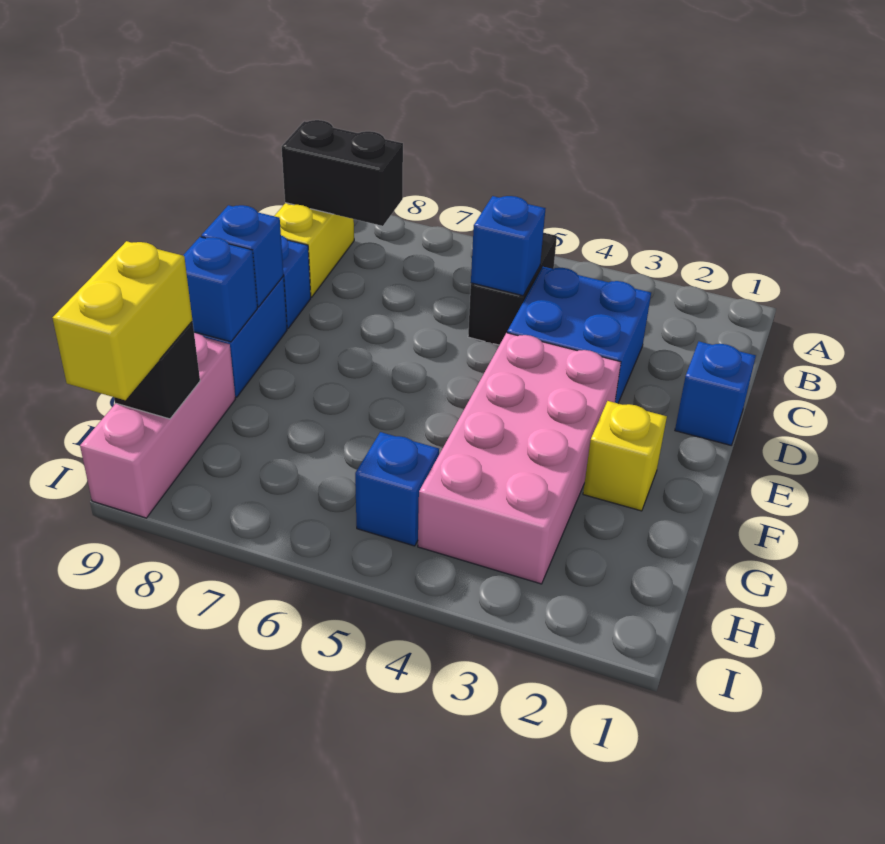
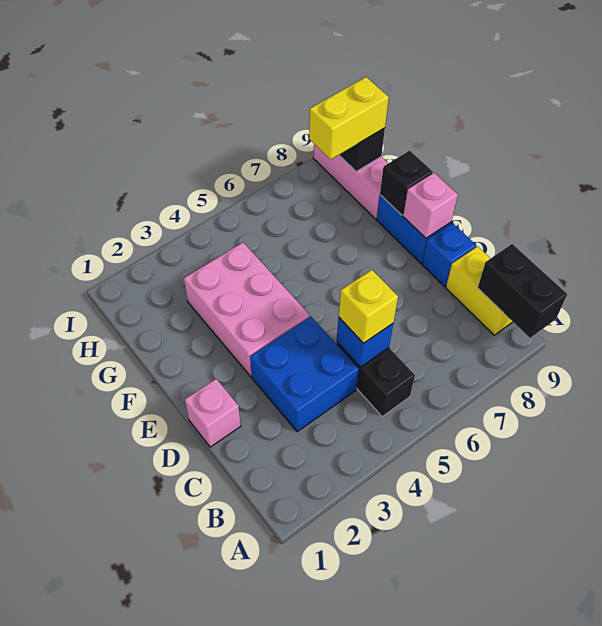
black brick B8:B9 level 2 -> black brick A9:B9 level 2
blue brick D1 level 1 -> pink brick D1 level 1
pink brick E3:H4 level 1 -> pink brick E3:G4 level 1
blue brick E9 level 2 -> pink brick E9 level 2
yellow brick F2 level 1 -> yellow brick C5 level 3
blue brick F9 level 2 -> black brick F9 level 2
blue brick H5 level 1 -> none
yellow brick H9:I9 level 3 -> yellow brick H8:H9 level 3

